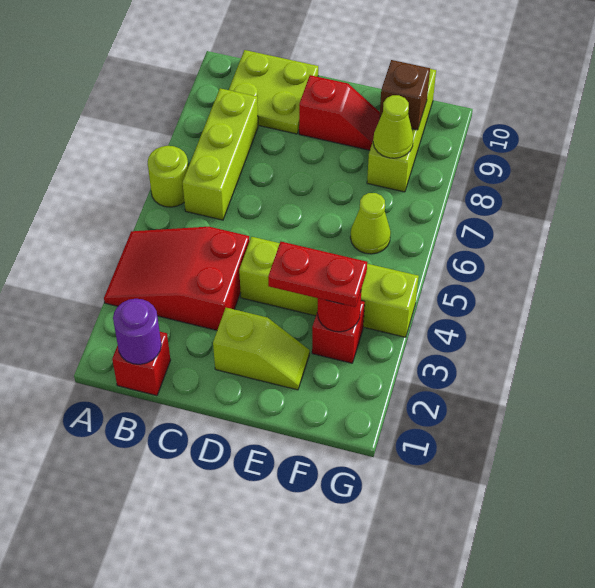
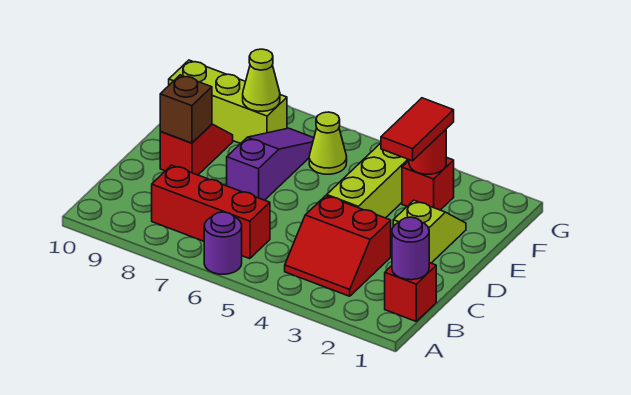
red slope A3:C4 level 1 top C -> red slope B3:C4 level 1 top C
lime round brick A6 level 1 -> purple round brick A6 level 1
lime brick B6:B8 level 1 -> red brick B6:B8 level 1
lime plate B9:C10 level 1 -> none
none -> purple slope D7:F7 level 1 top D
red plate E3:F3 level 3 -> red tile E3:F3 level 3
brown brick F9 level 2 -> brown brick D9 level 2

